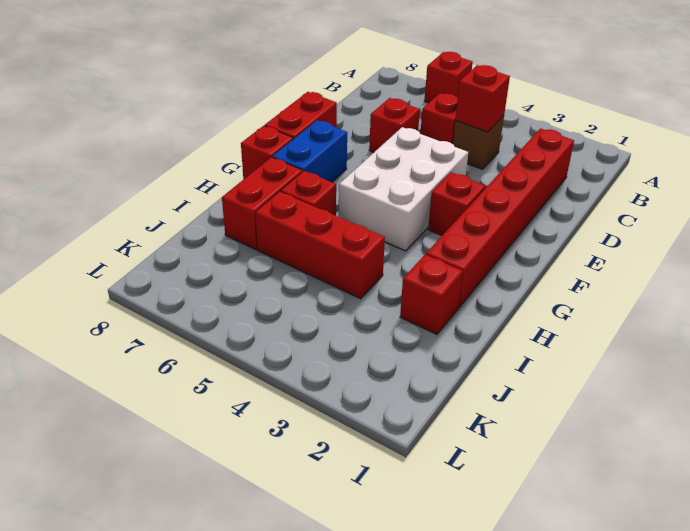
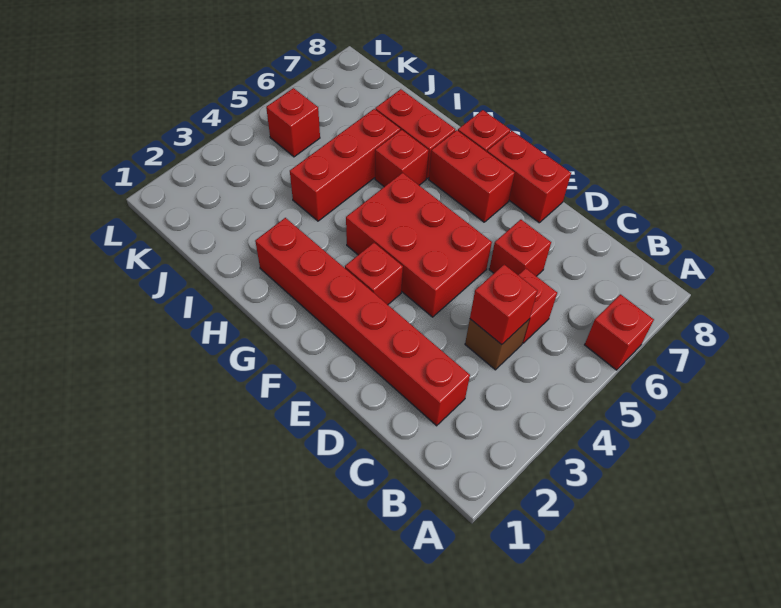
white brick E4:G5 level 1 -> red brick E4:G5 level 1
blue brick F7:G7 level 1 -> red brick F7:G7 level 1
red brick I2 level 1 -> red brick K5 level 1

